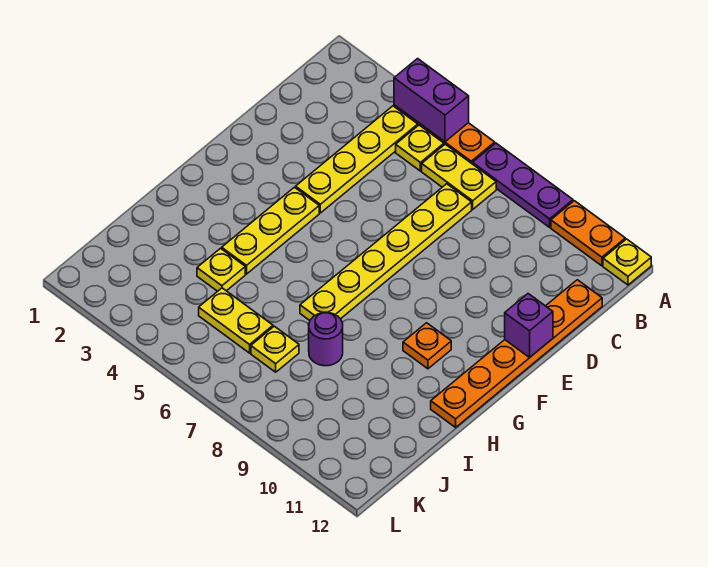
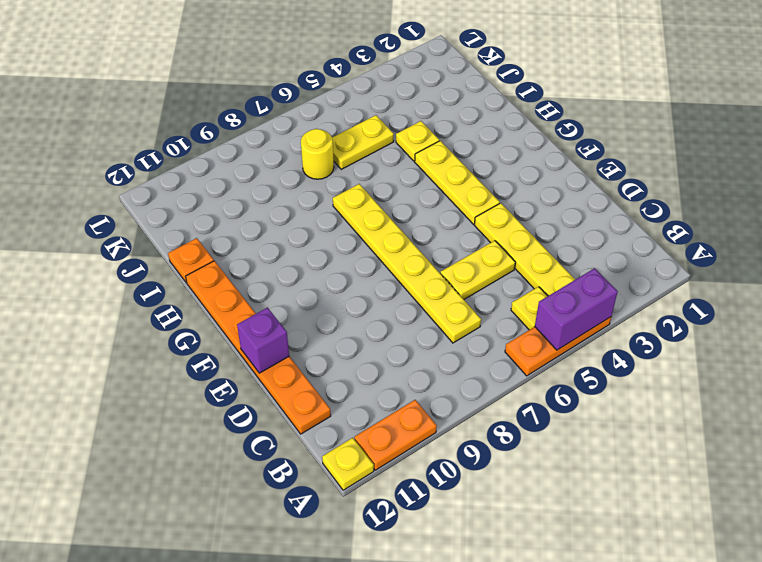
purple plate A7:A9 level 1 -> none
yellow plate B6:B7 level 1 -> yellow plate D5:D6 level 1
orange plate G10 level 1 -> orange plate I12 level 1
purple round brick I8 level 1 -> none
yellow plate J7 level 1 -> yellow round brick J7 level 1

